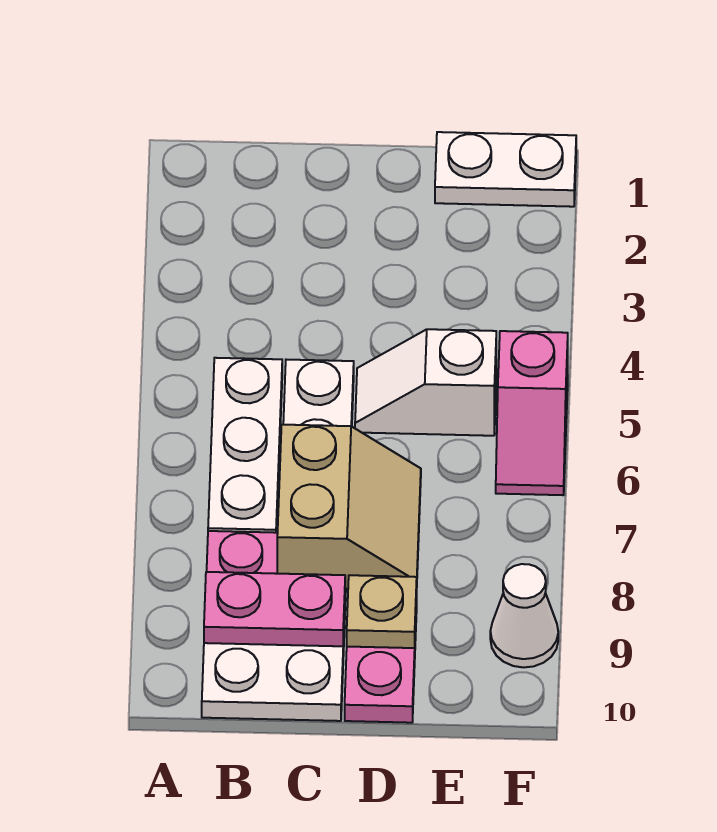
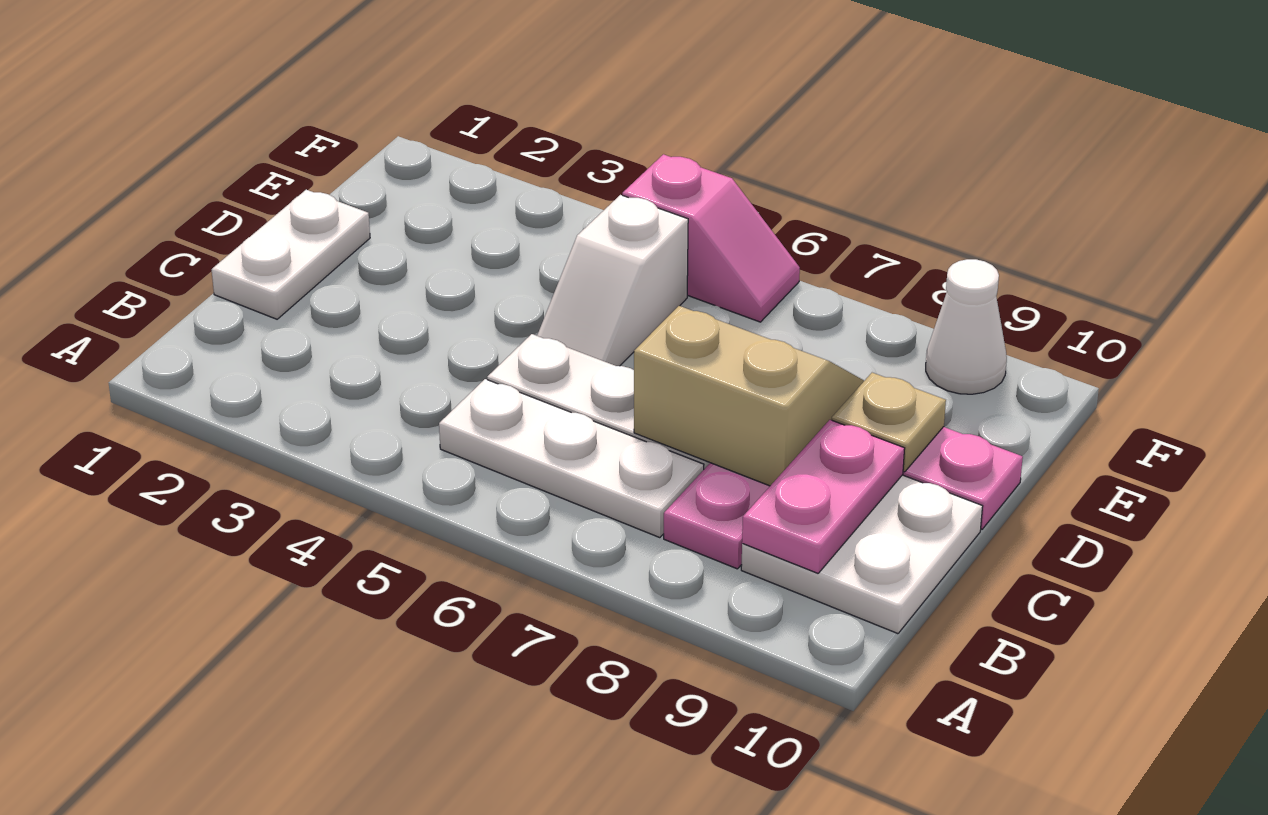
white plate E1:F1 level 1 -> white plate C1:D1 level 1

